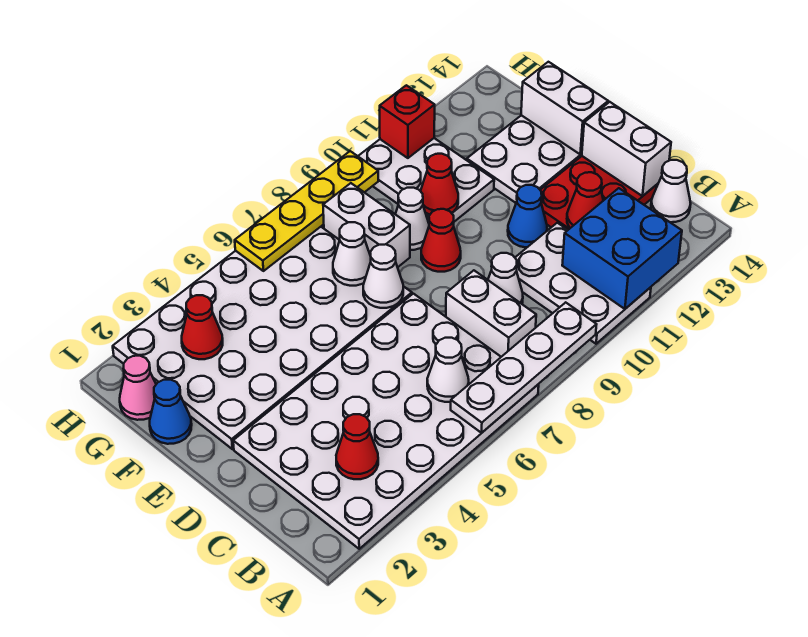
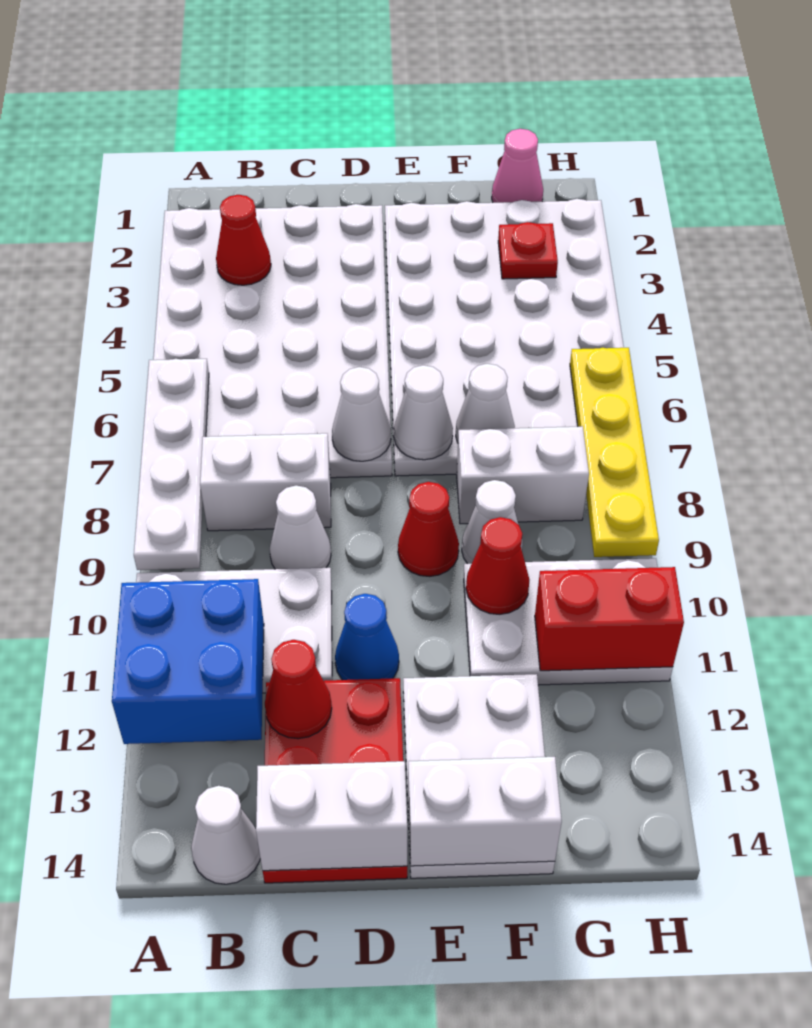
white cone B6 level 2 -> white cone D7 level 2
blue cone F1 level 1 -> none
red cone G3 level 2 -> red plate G3 level 2
red brick H11 level 2 -> red brick G11:H11 level 2

